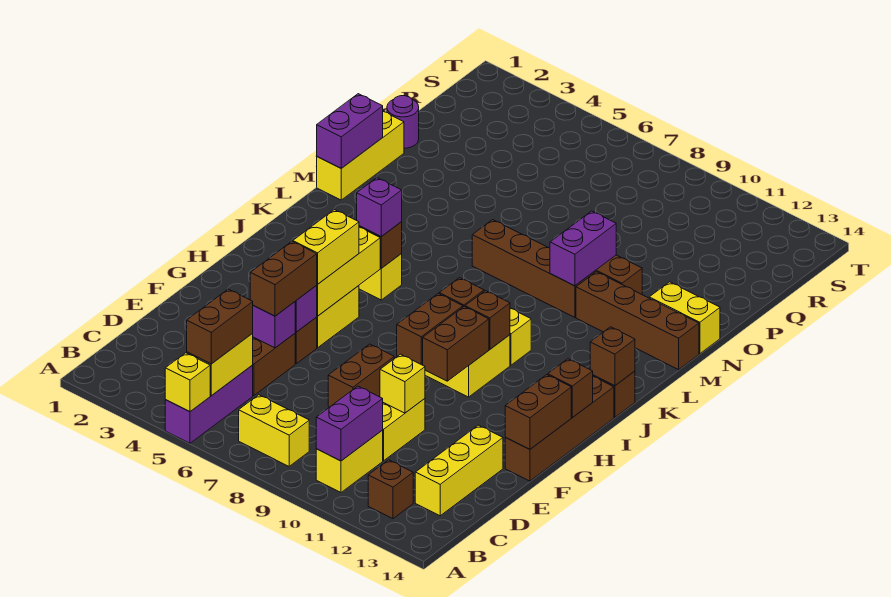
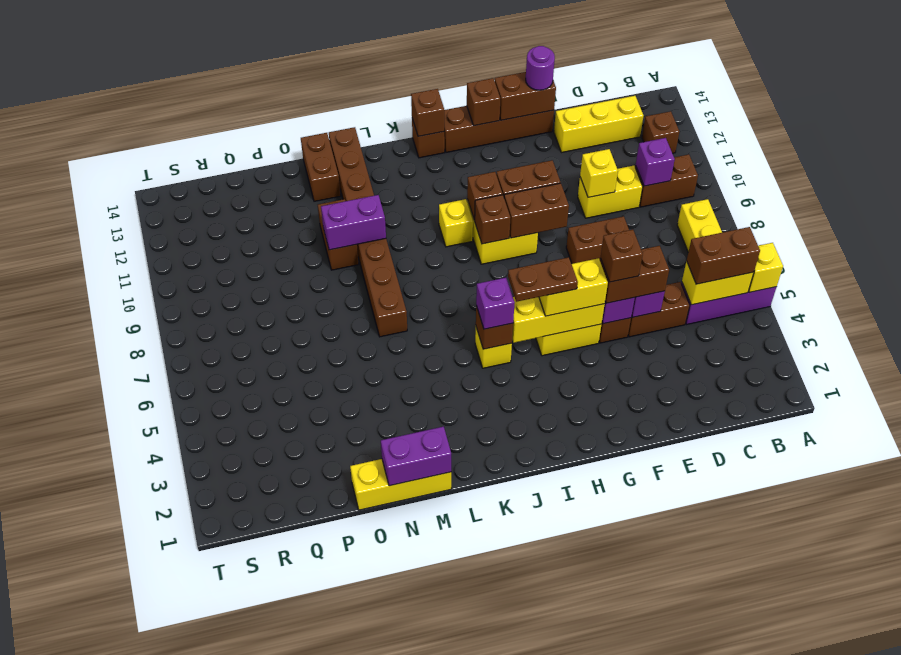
yellow brick B10:C10 level 1 -> brown brick B10:C10 level 1
purple brick B10:C10 level 2 -> purple brick C10 level 2
none -> brown brick F5 level 4
none -> brown plate H5:I5 level 4
yellow brick N13:N14 level 1 -> brown brick N13:N14 level 1
purple round brick P1 level 1 -> purple round brick F14 level 3

